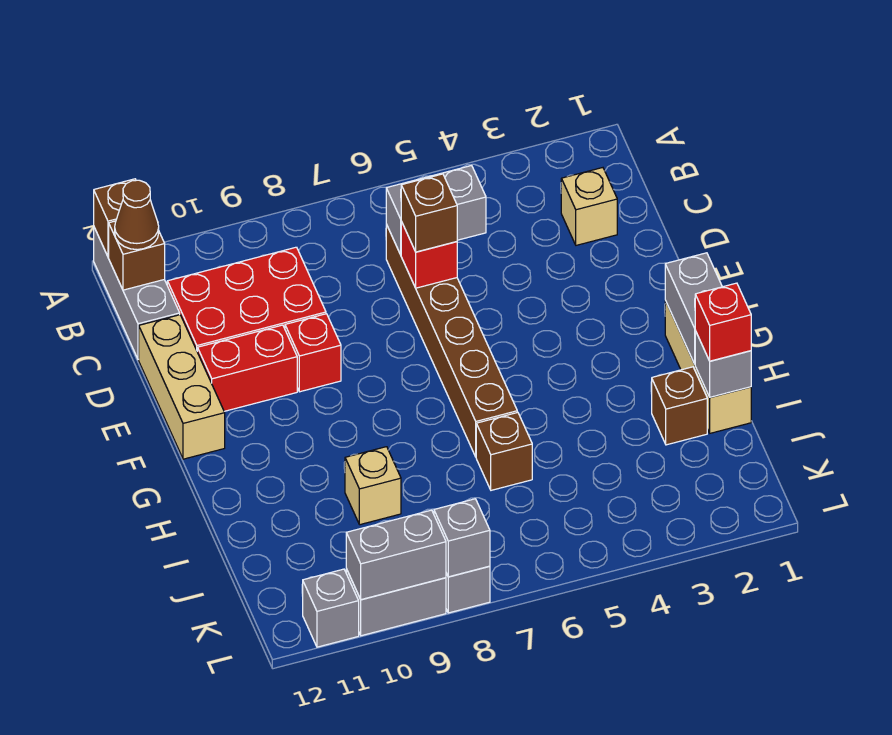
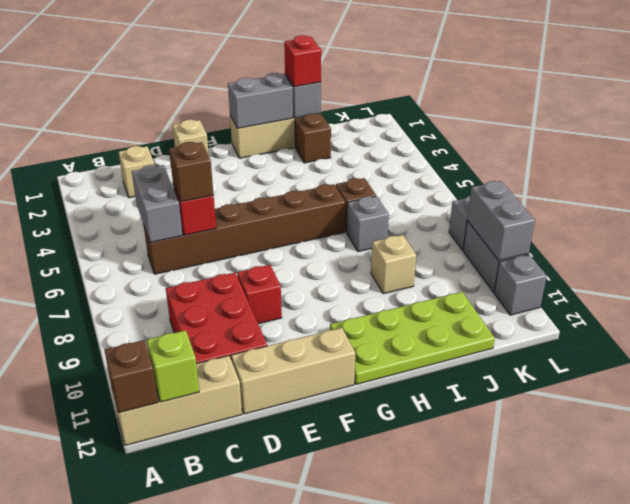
grey brick A12:C12 level 1 -> tan brick A12:C12 level 1
brown brick B12 level 2 -> lime brick B12 level 2
brown cone B12 level 3 -> none
none -> tan brick E1 level 1
red brick E10:E11 level 1 -> none
none -> lime plate G11:J12 level 1
grey brick L8 level 2 -> grey brick I7 level 1

